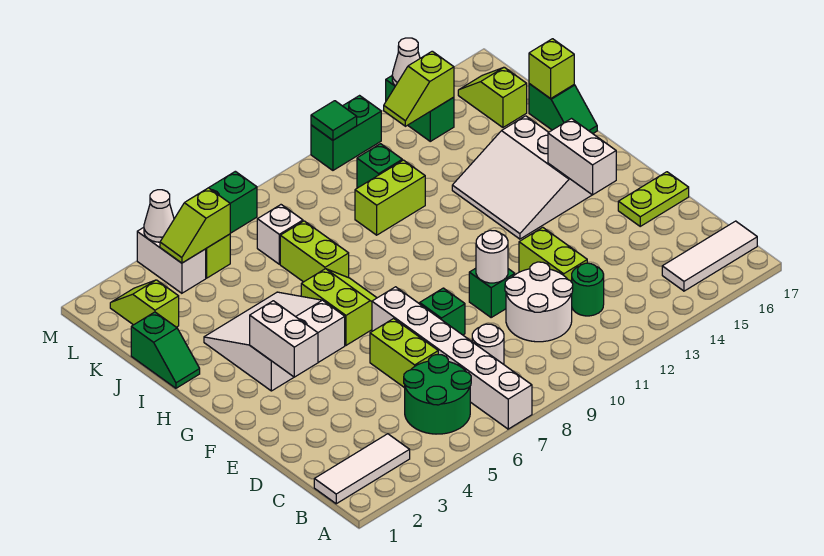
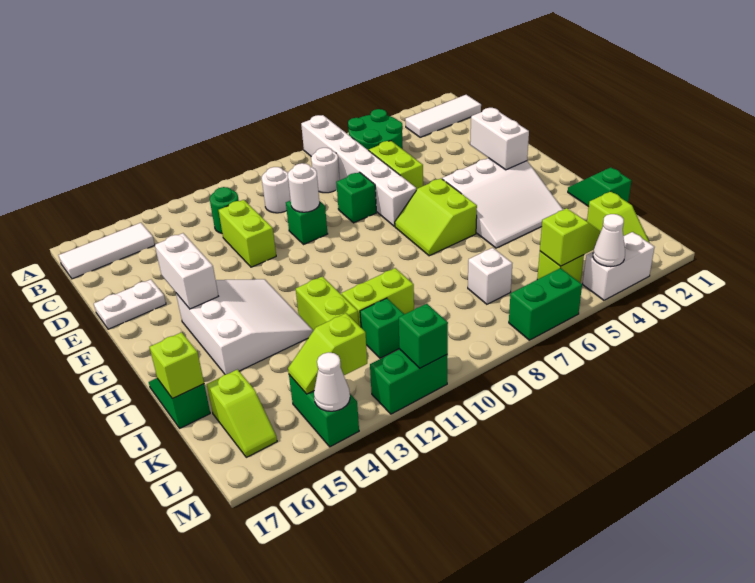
white round brick C10:D11 level 1 -> white round brick C10 level 1
lime plate E16:E17 level 1 -> white plate E16:E17 level 1
lime brick I7:J7 level 1 -> lime brick I12:J12 level 1
white brick L4:M4 level 1 -> white brick M3:M4 level 1
lime slope L13:L14 level 2 top 14 -> lime slope L13:L14 level 2 top 13
green tile M11 level 2 -> green brick M11 level 2

